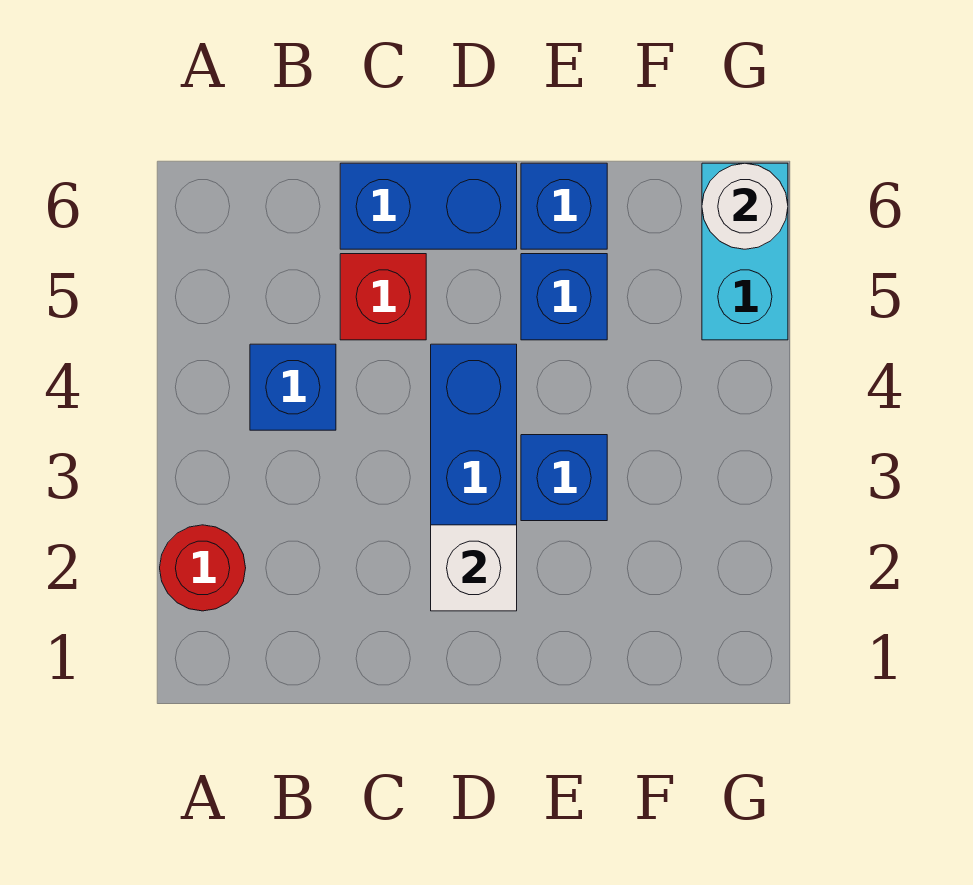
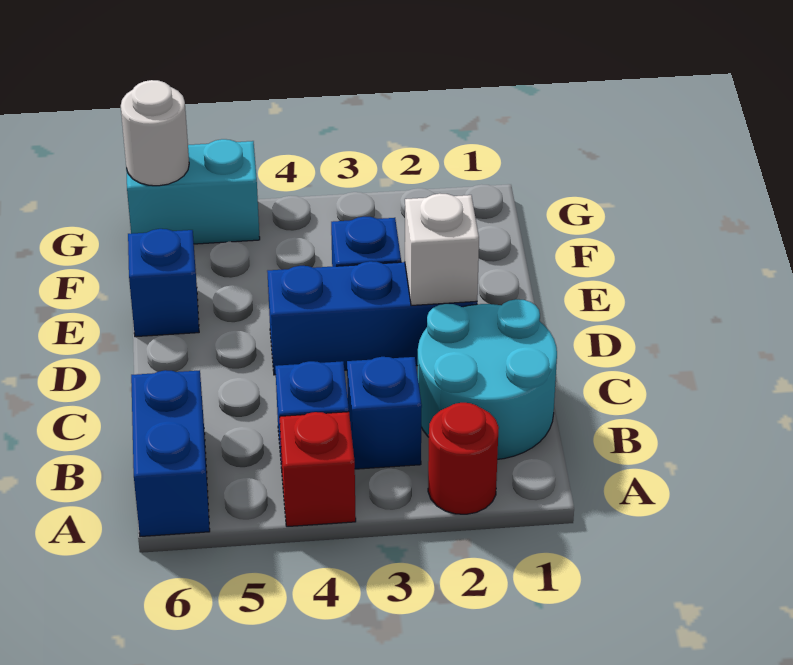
none -> cyan round brick B1:C2 level 1
red brick C5 level 1 -> red brick A4 level 1
blue brick C6:D6 level 1 -> blue brick A6:B6 level 1
blue brick E5 level 1 -> blue brick B3 level 1

